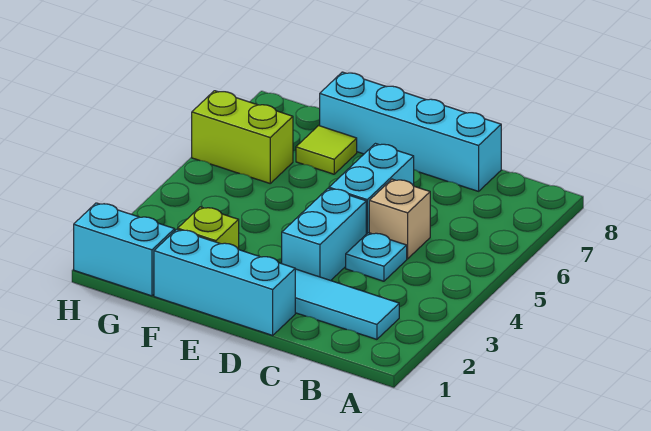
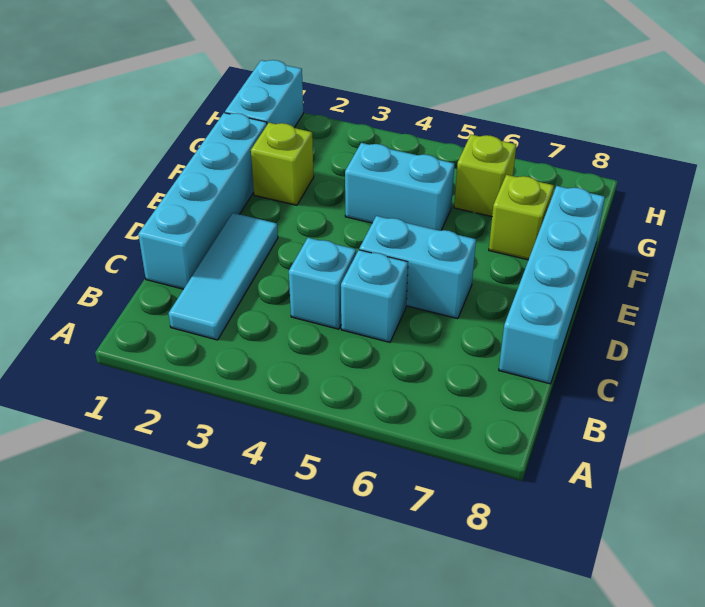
cyan plate C4 level 1 -> cyan brick C4 level 1
tan brick C5 level 1 -> cyan brick C5 level 1
cyan brick D1:F1 level 1 -> cyan brick C1:F1 level 1
cyan brick D3:D4 level 1 -> cyan brick F4:F5 level 1
lime tile F7 level 1 -> lime brick F7 level 1
lime brick G6:H6 level 1 -> lime brick G6 level 1

